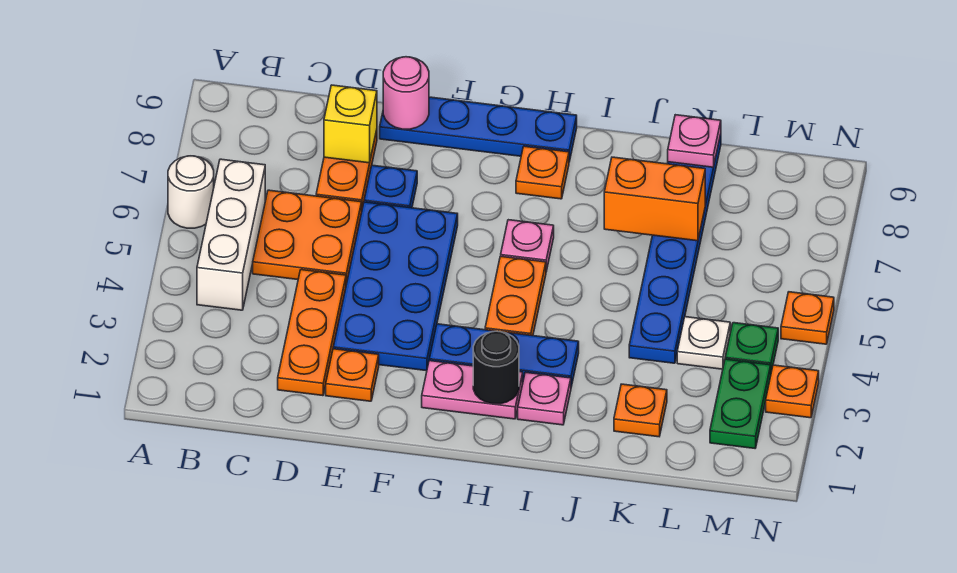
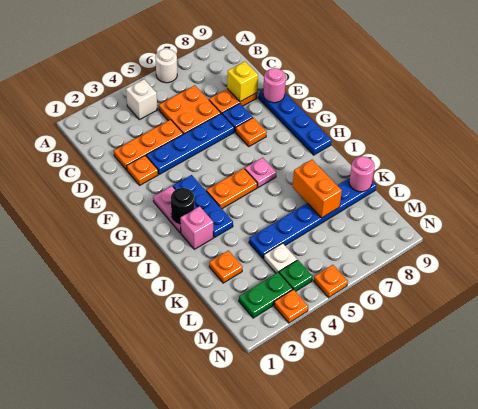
white brick B4:B6 level 1 -> white brick B4 level 1
blue plate E3:F6 level 1 -> blue plate E3:E6 level 1
orange plate H8 level 1 -> orange plate F7 level 1
pink plate I2 level 1 -> pink brick I2 level 1
pink plate K9 level 2 -> pink round brick K9 level 2

